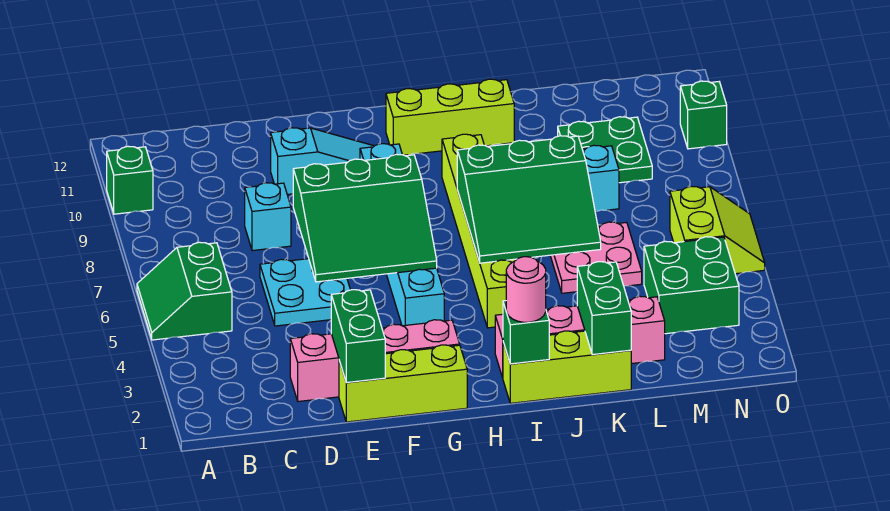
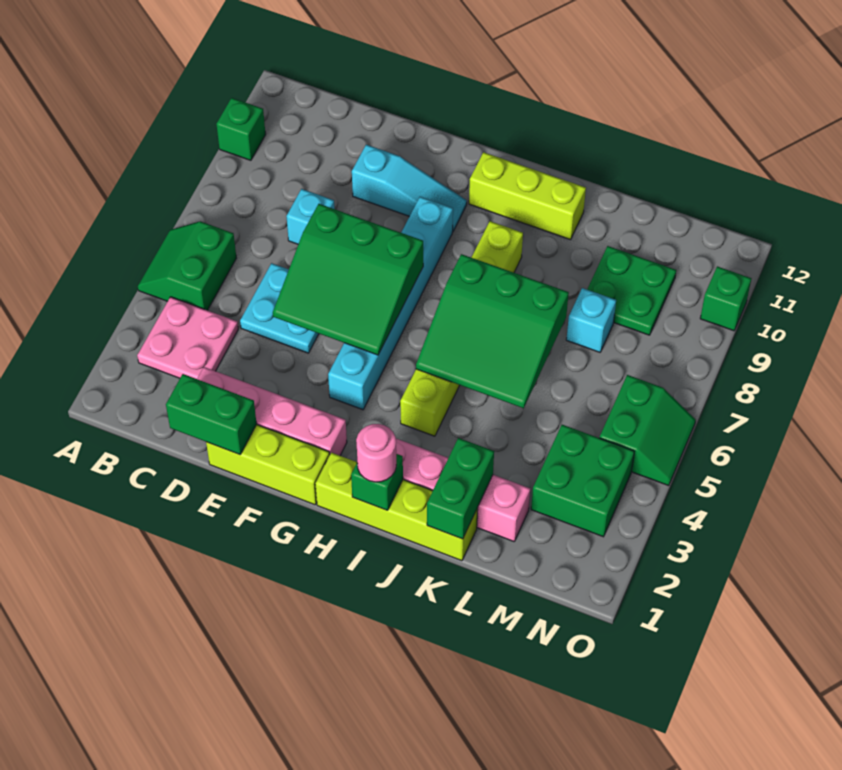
green brick E1:E2 level 2 -> green brick D1:E1 level 2
lime brick I1:K1 level 1 -> lime brick H1:K1 level 1
pink plate K5:L6 level 1 -> pink plate B3:C4 level 1
lime slope N5:O6 level 1 top N -> green slope N5:O6 level 1 top N

